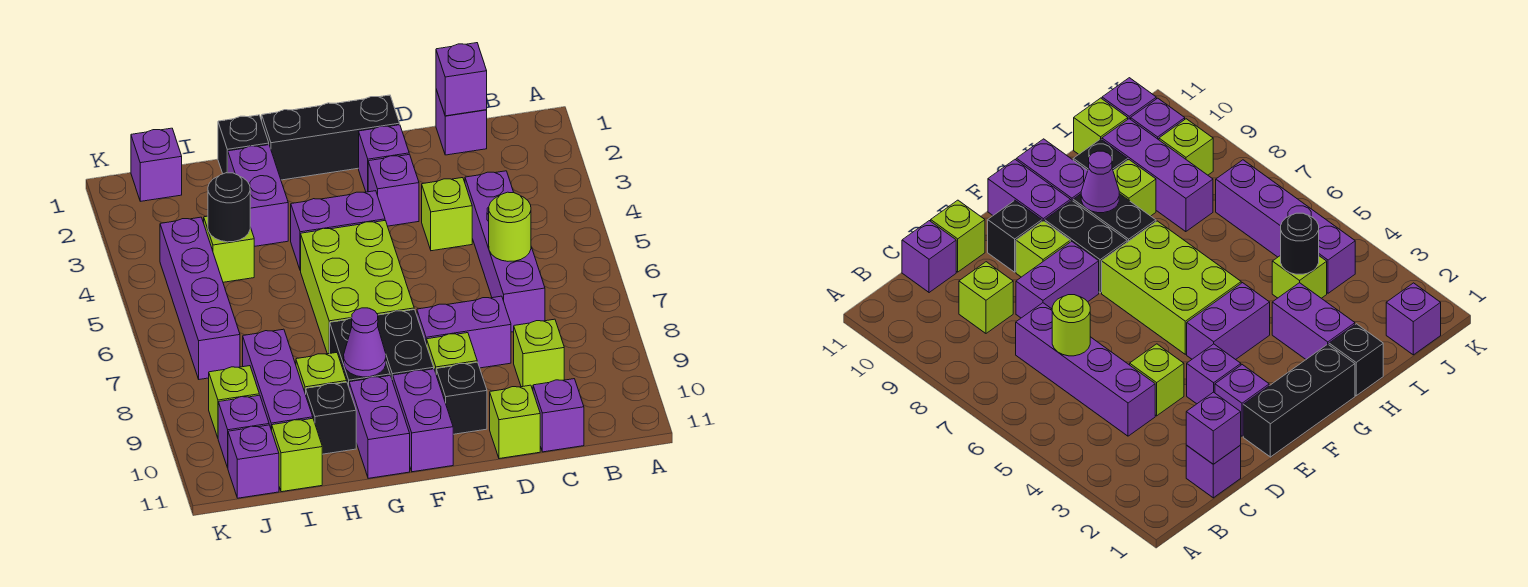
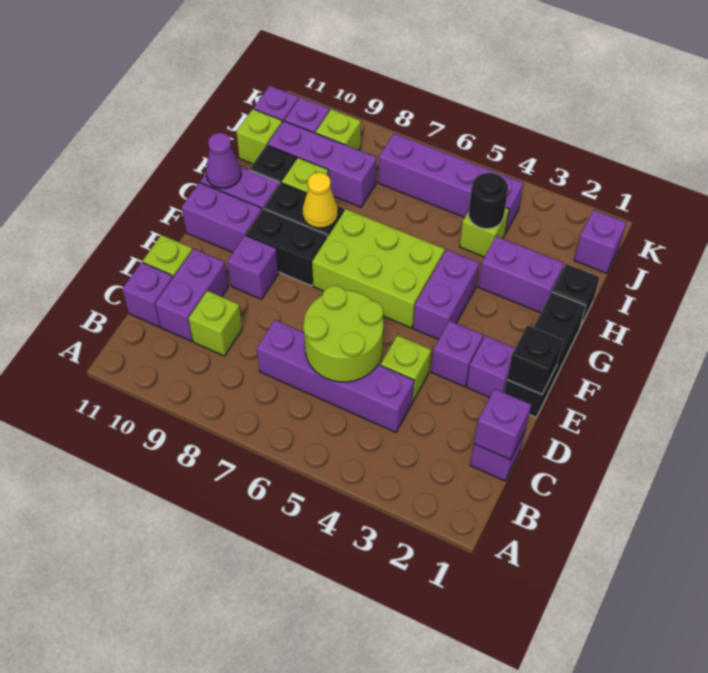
lime round brick C6 level 2 -> lime round brick C5:D6 level 2
purple brick D8:E8 level 1 -> purple brick C10:D10 level 1
lime brick E9 level 1 -> purple brick E9 level 1
black brick E10 level 1 -> black brick E1 level 2
none -> yellow cone G8 level 2
purple cone G9 level 2 -> purple cone G11 level 2

